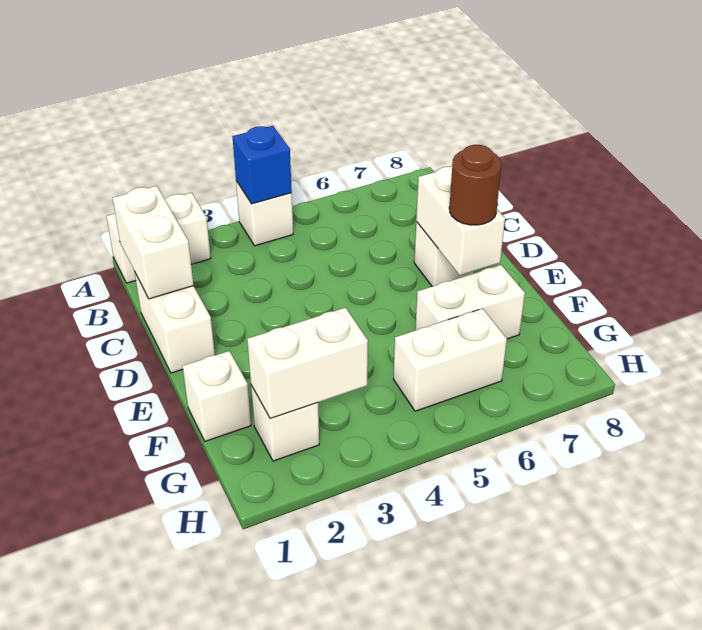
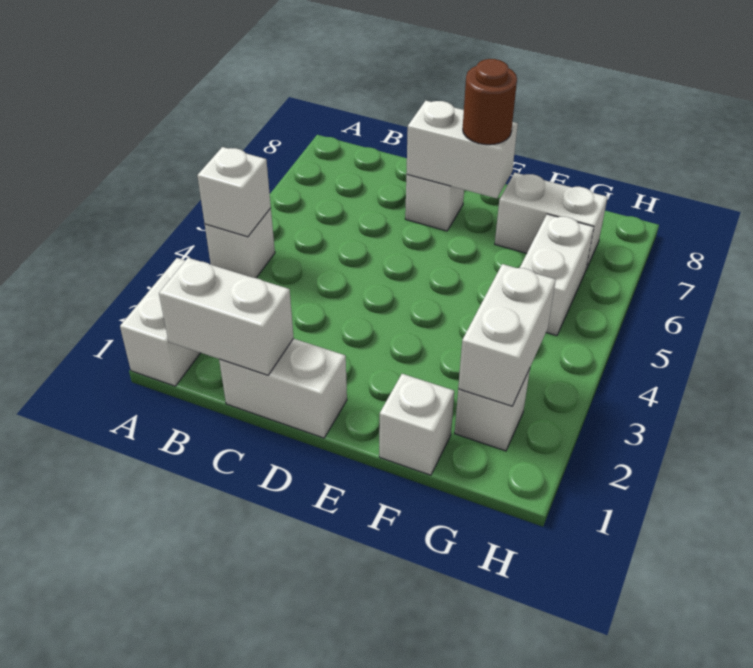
blue brick A4 level 2 -> white brick A4 level 2
white brick F6:F7 level 1 -> white brick F7:G7 level 1

